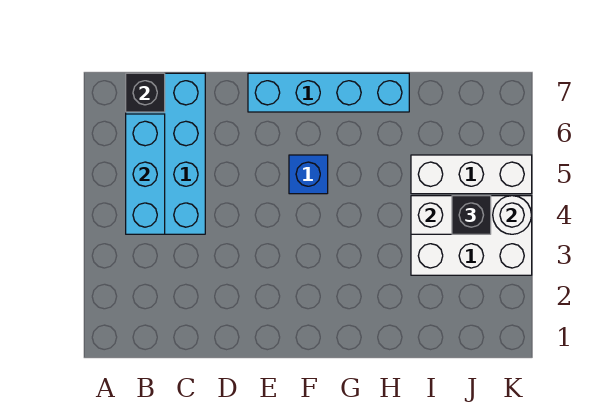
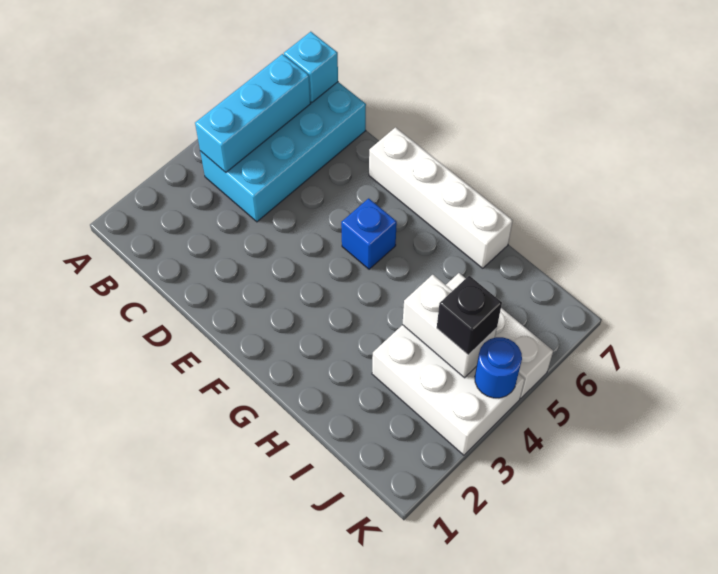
black brick B7 level 2 -> cyan brick B7 level 2
cyan brick E7:H7 level 1 -> white brick E7:H7 level 1
white round brick K4 level 2 -> blue round brick K4 level 2

